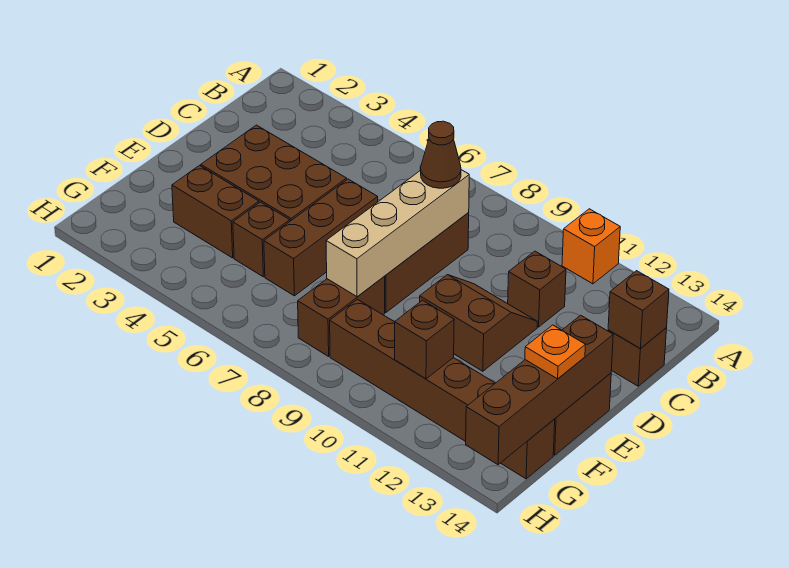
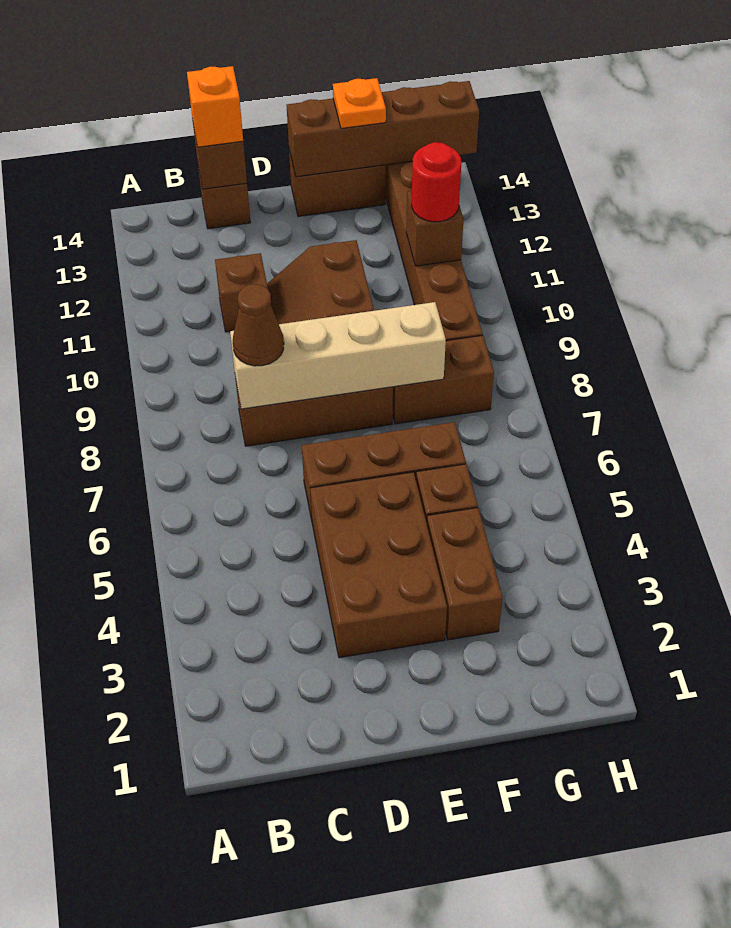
orange brick A11 level 1 -> orange brick C14 level 3
none -> red round brick G11 level 3

